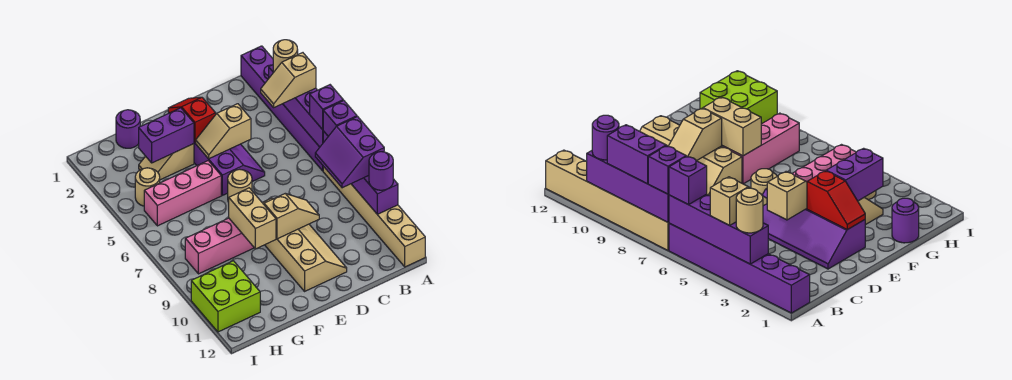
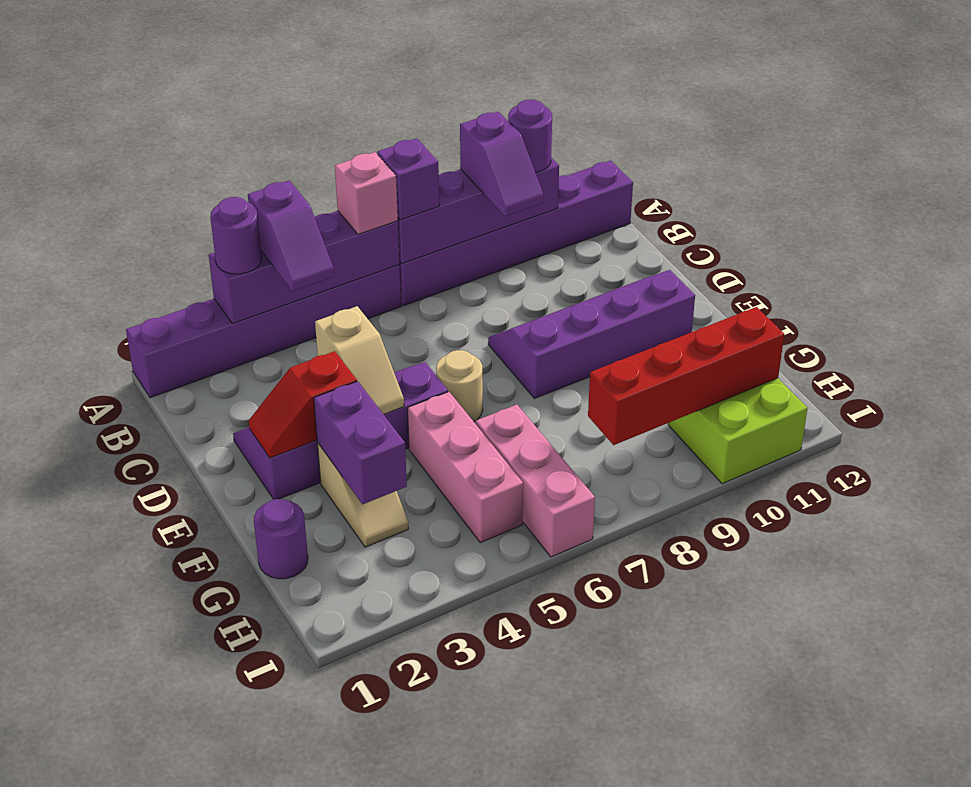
tan round brick A3 level 3 -> purple round brick A3 level 3
tan slope A4:B4 level 3 top A -> purple slope A4:B4 level 3 top A
purple brick A6 level 3 -> pink brick A6 level 3
tan brick A7:A12 level 1 -> purple brick A7:A12 level 1
purple slope A8:B9 level 3 top A -> purple slope A9:B9 level 3 top A
tan slope D8:E11 level 1 top E -> purple slope D8:E11 level 1 top E
tan slope D9:E9 level 2 top E -> none
pink brick F8:H8 level 1 -> pink brick G6:I6 level 1
tan brick F8:F9 level 2 -> none
tan round brick H4 level 1 -> none
none -> red brick H8:H11 level 2

